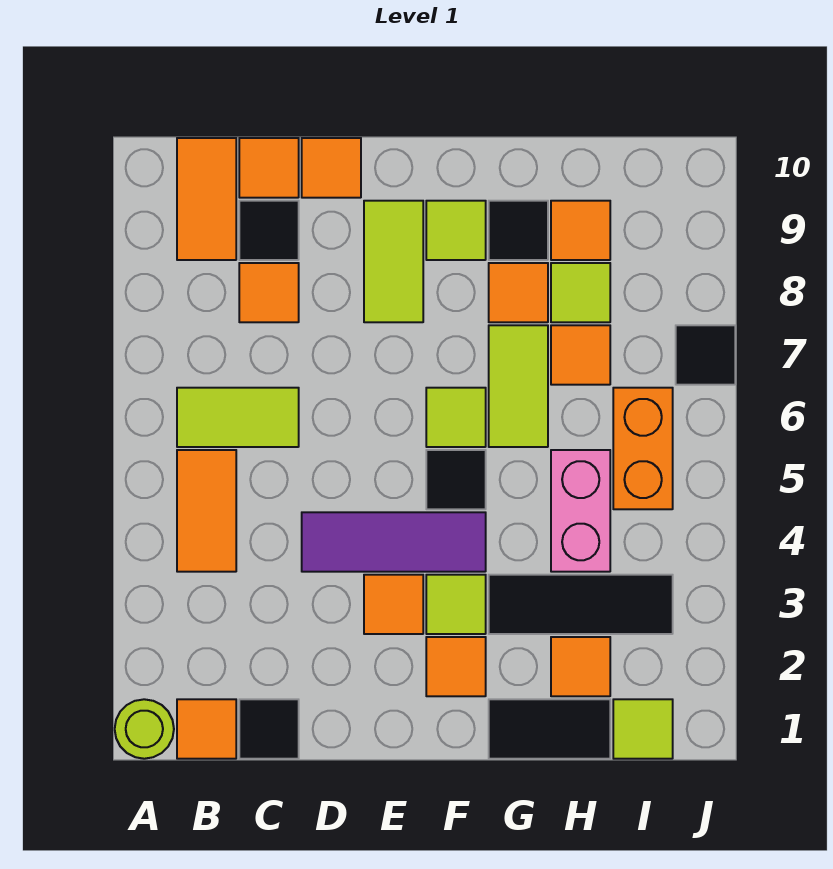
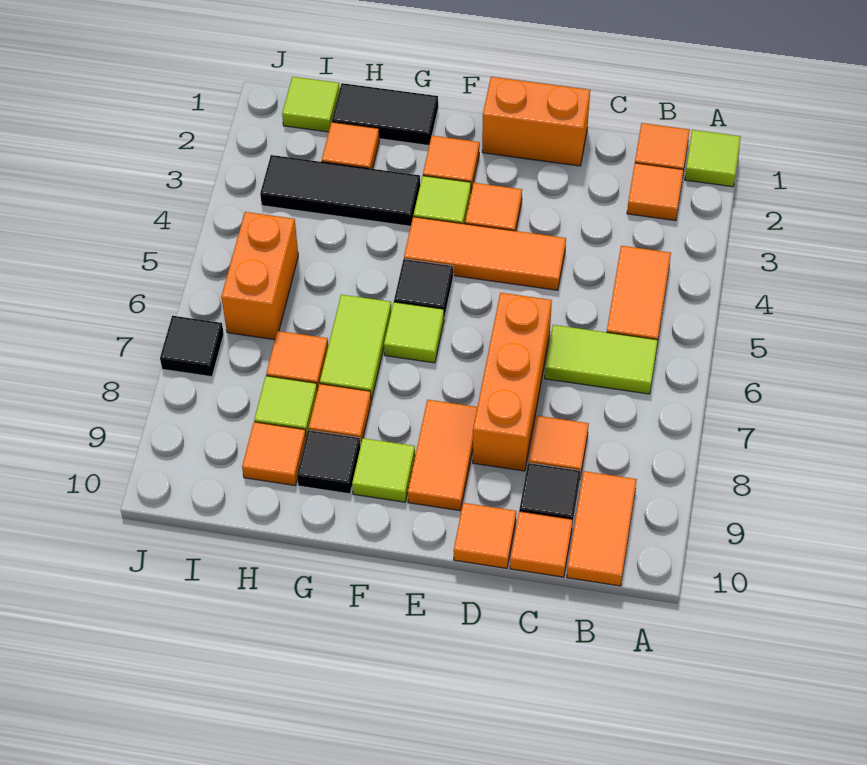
lime round brick A1 level 1 -> lime tile A1 level 1
none -> orange tile B2 level 1
black tile C1 level 1 -> none
none -> orange brick D1:E1 level 1
purple tile D4:F4 level 1 -> orange tile D4:F4 level 1
none -> orange brick D6:D8 level 1
lime tile E8:E9 level 1 -> orange tile E8:E9 level 1
pink brick H4:H5 level 1 -> none

